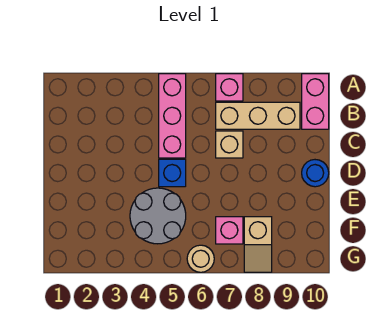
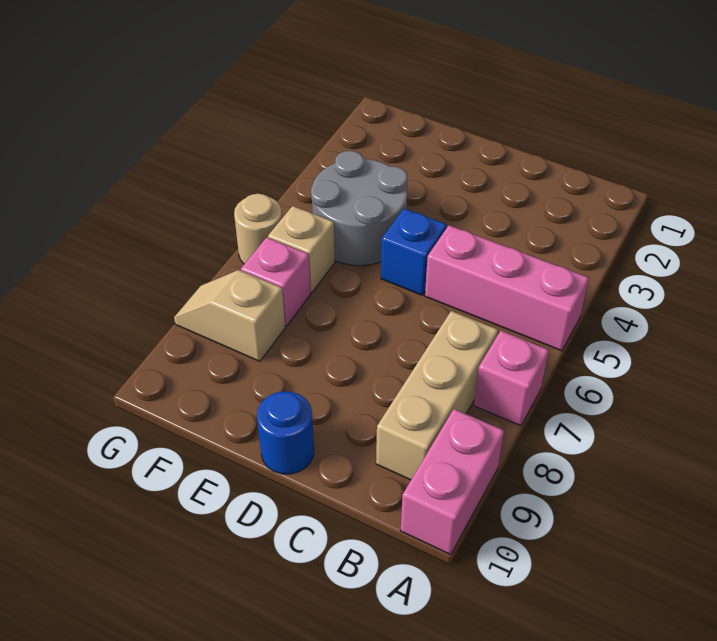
pink brick A10:B10 level 1 -> pink brick A9:A10 level 1
tan brick C7 level 1 -> tan brick F6 level 1

